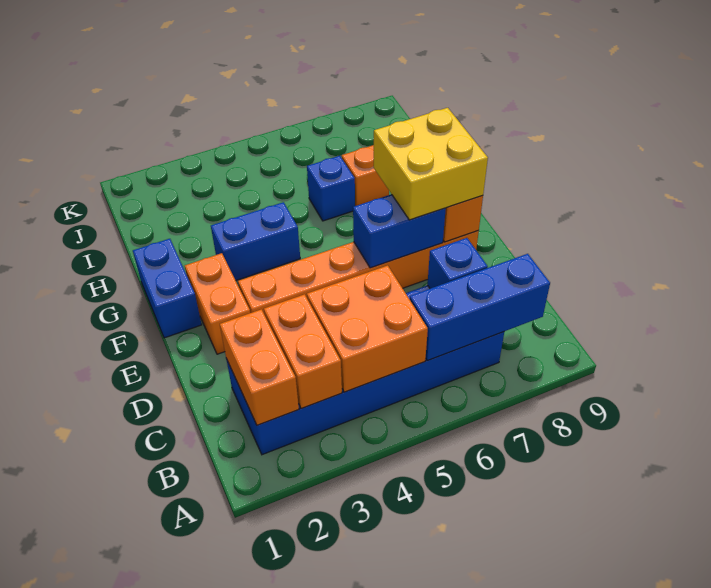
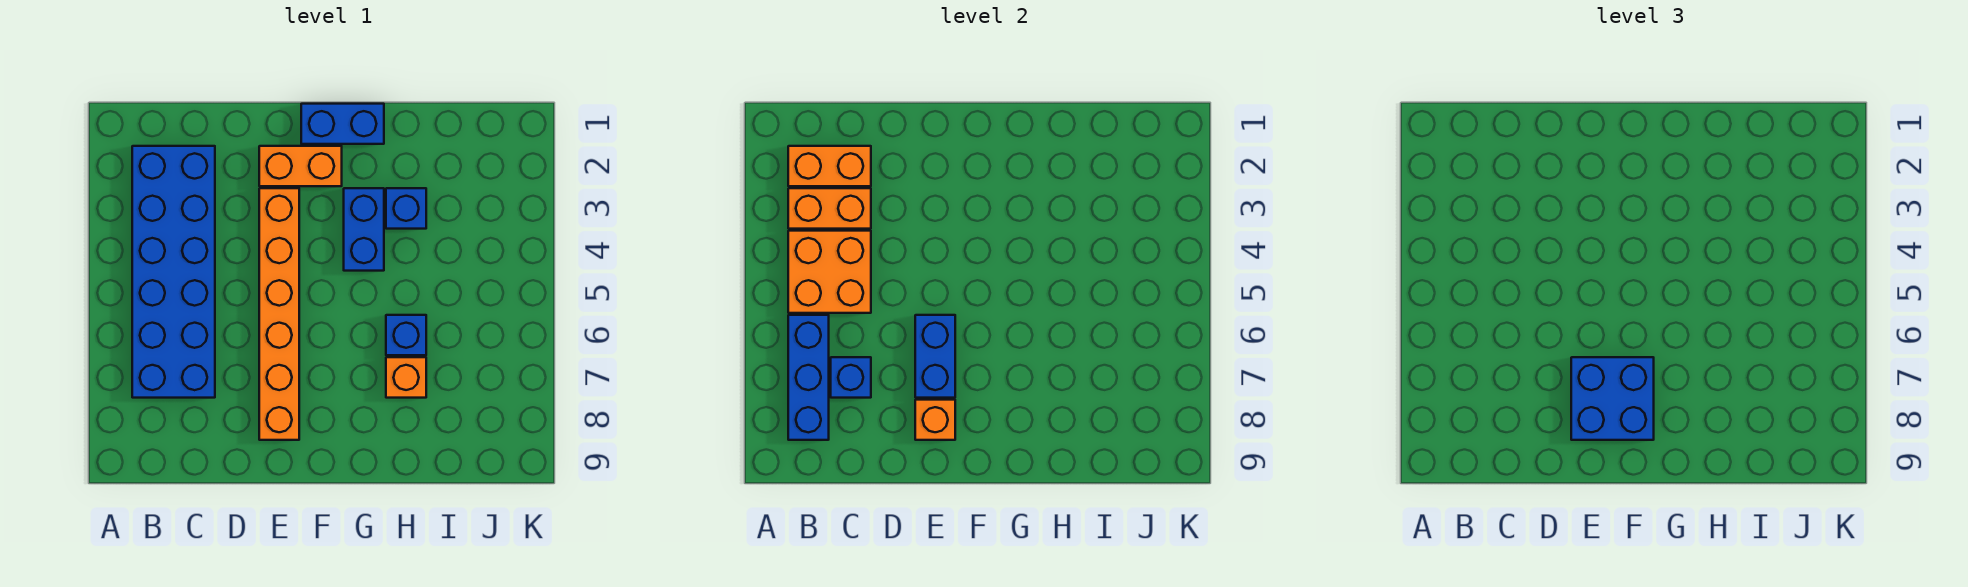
yellow brick E7:F8 level 3 -> blue brick E7:F8 level 3
none -> blue brick H3 level 1

